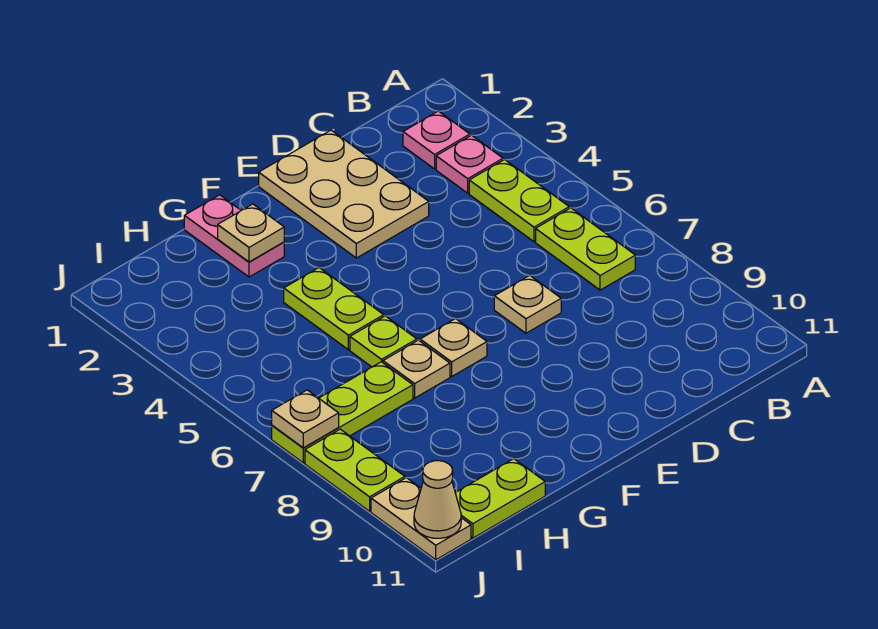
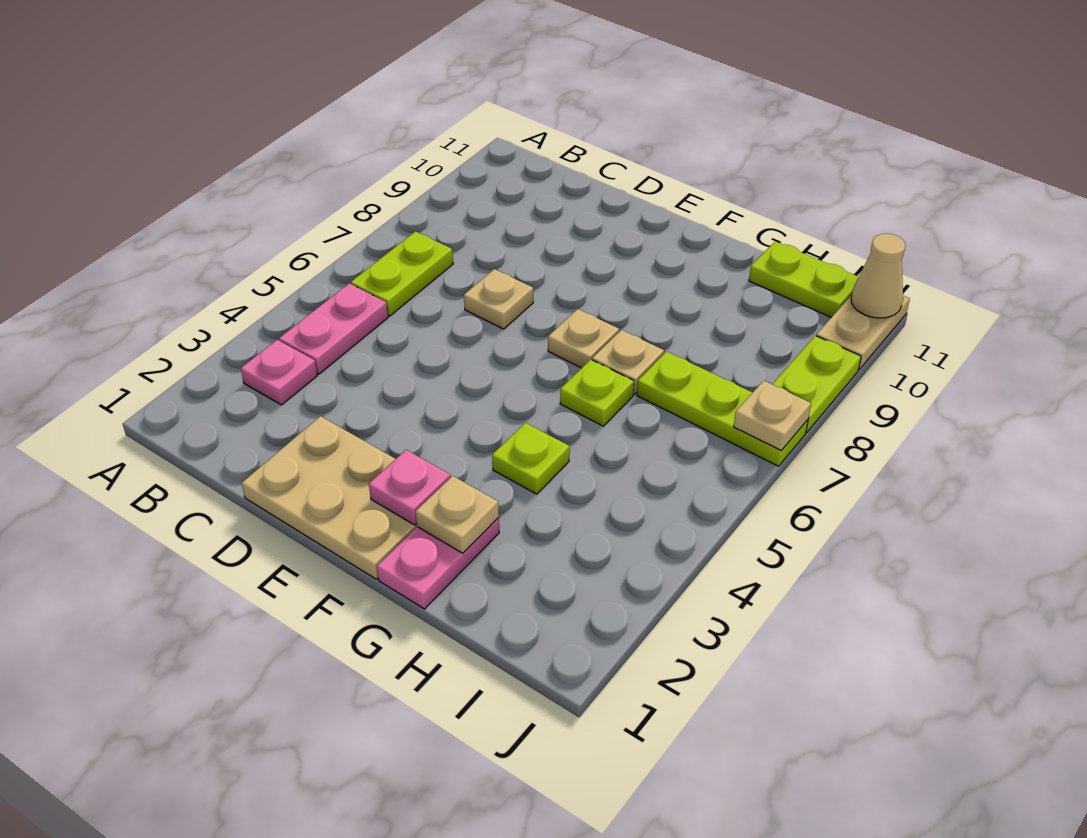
pink plate B2 level 1 -> pink plate F2 level 2
lime plate B4:B5 level 1 -> pink plate B4:B5 level 1
tan plate D1:E3 level 1 -> tan plate D1:F2 level 1
lime plate G4:G5 level 1 -> lime plate G4 level 1

